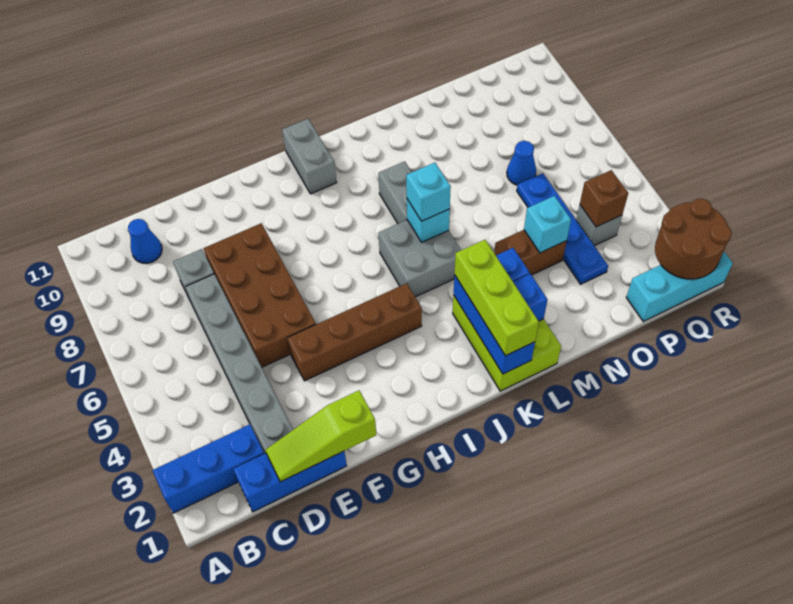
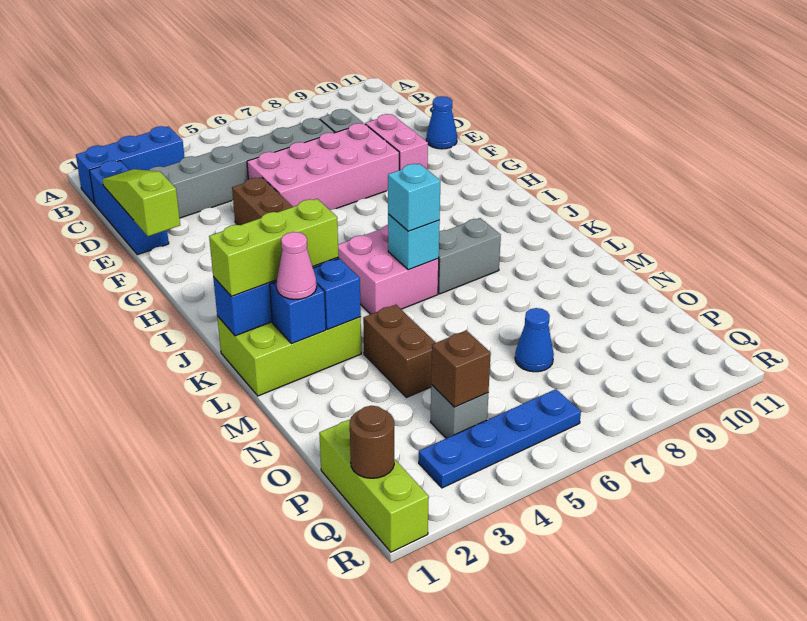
blue brick A2:C2 level 1 -> blue brick B1:B3 level 1
blue cone C10 level 1 -> blue cone E11 level 1
brown brick E5:F8 level 1 -> pink brick E5:F8 level 1
none -> pink brick E9:F9 level 1
grey brick I10:I11 level 1 -> none
grey brick J5:K6 level 1 -> pink brick J5:K6 level 1
none -> pink cone L2 level 3
cyan brick N4 level 2 -> none
blue plate O3:O6 level 1 -> blue plate Q3:Q6 level 1
cyan brick P1:R1 level 1 -> lime brick P1:R1 level 1
brown round brick Q1:R2 level 2 -> brown round brick Q1 level 2

